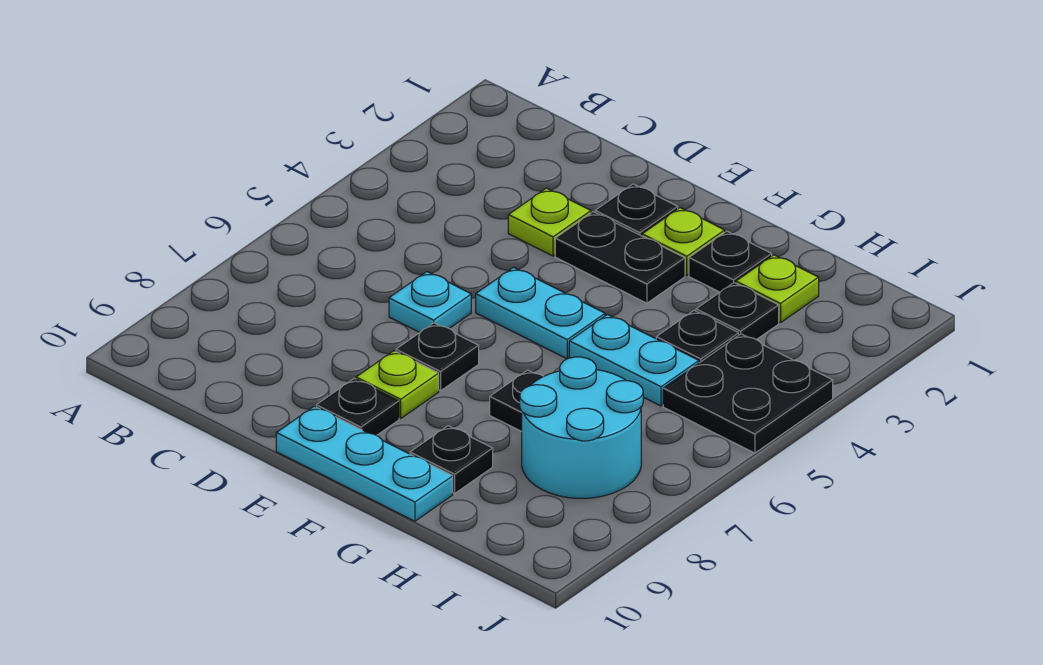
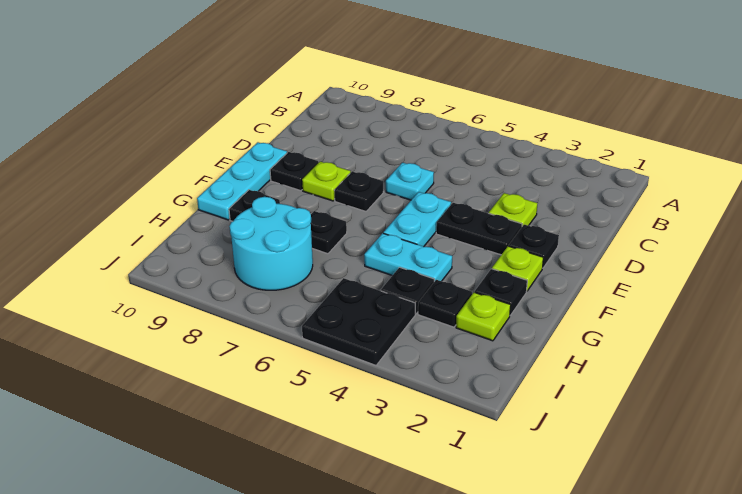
black plate E3:F3 level 1 -> black plate E3:E4 level 1
cyan plate G5:H5 level 1 -> cyan plate G4:G5 level 1

